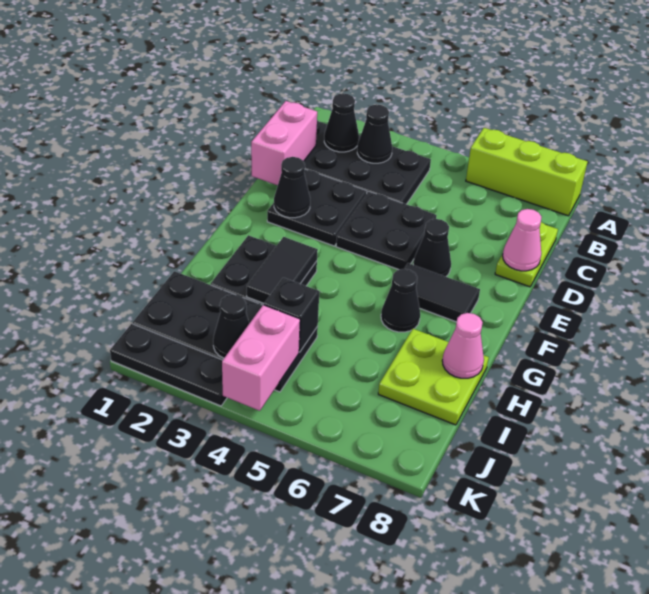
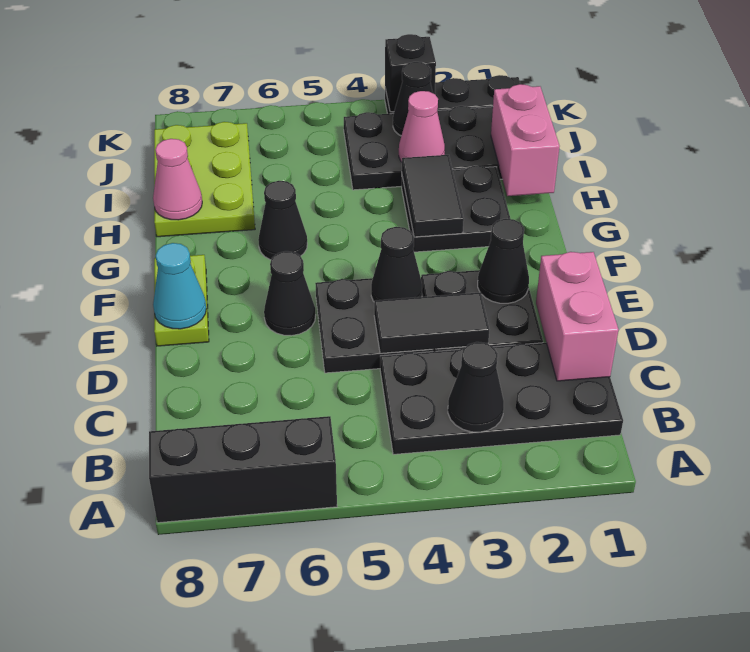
lime brick A6:A8 level 1 -> black brick A6:A8 level 1
black cone B2 level 2 -> black cone E4 level 2
lime plate C8:D8 level 1 -> lime plate E8:F8 level 1
pink cone D8 level 2 -> pink cone I3 level 2
none -> cyan cone E8 level 2
black tile F6:F7 level 1 -> black tile D3:D4 level 2
lime plate H7:I8 level 1 -> lime plate H7:J8 level 1
black brick I4 level 2 -> black brick K3 level 2
pink brick J4:K4 level 2 -> pink brick H1:I1 level 2

